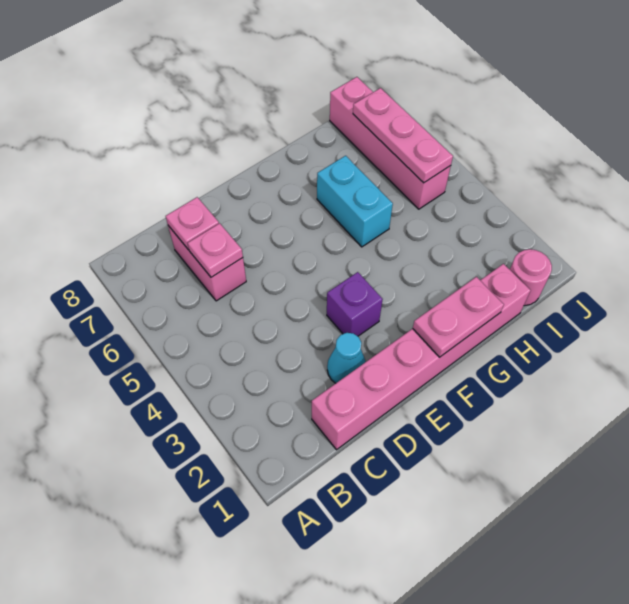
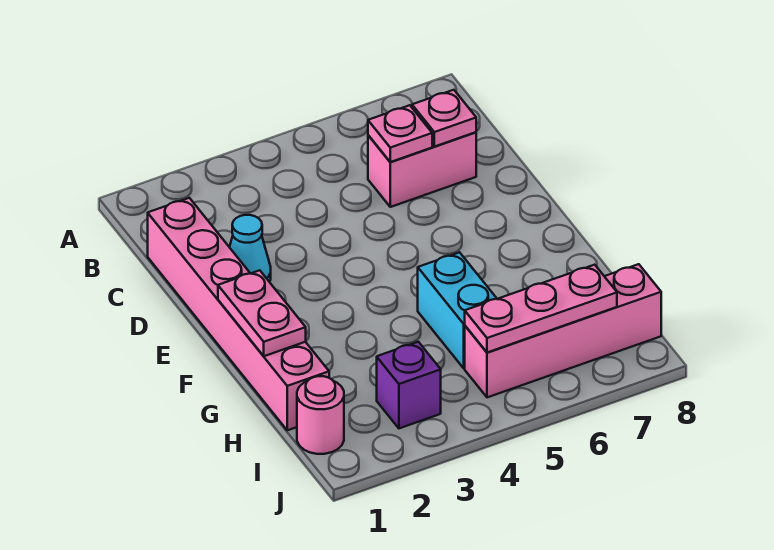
purple brick E3 level 1 -> purple brick I3 level 1
cyan brick G5:G6 level 1 -> cyan brick G5:H5 level 1

